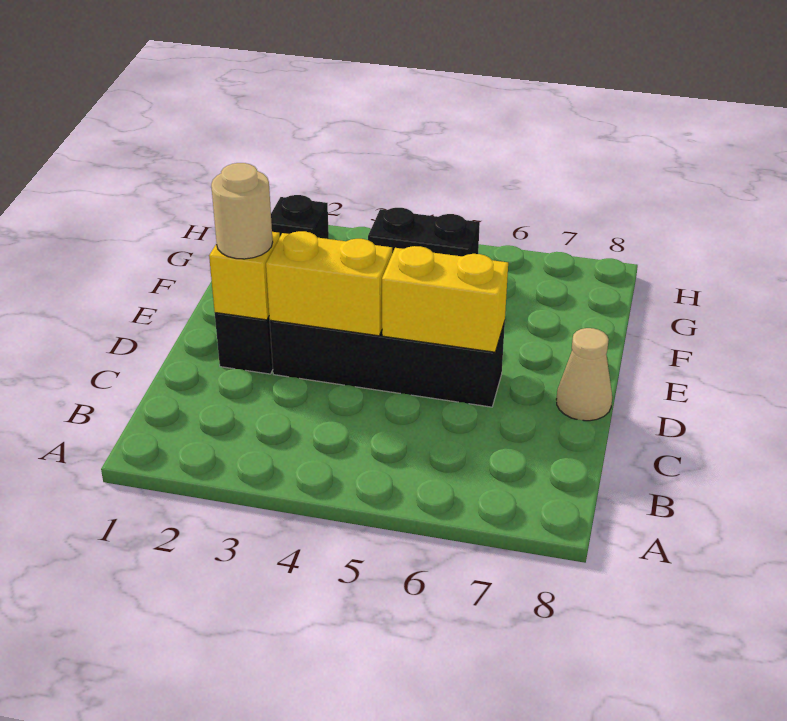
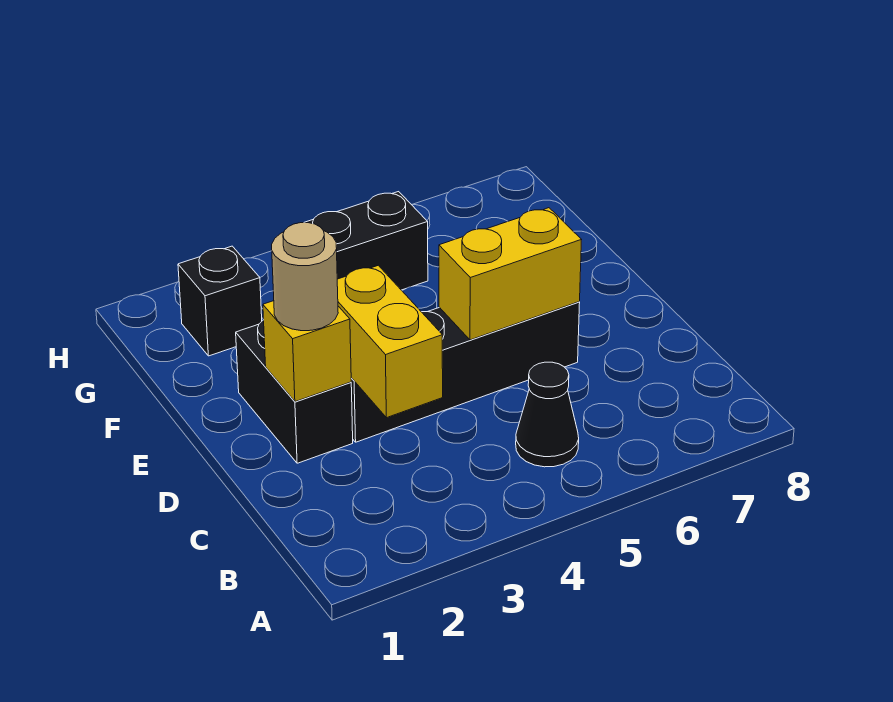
none -> black cone B5 level 1
yellow brick D3:D4 level 2 -> yellow brick C3:D3 level 2
tan cone D8 level 1 -> none

